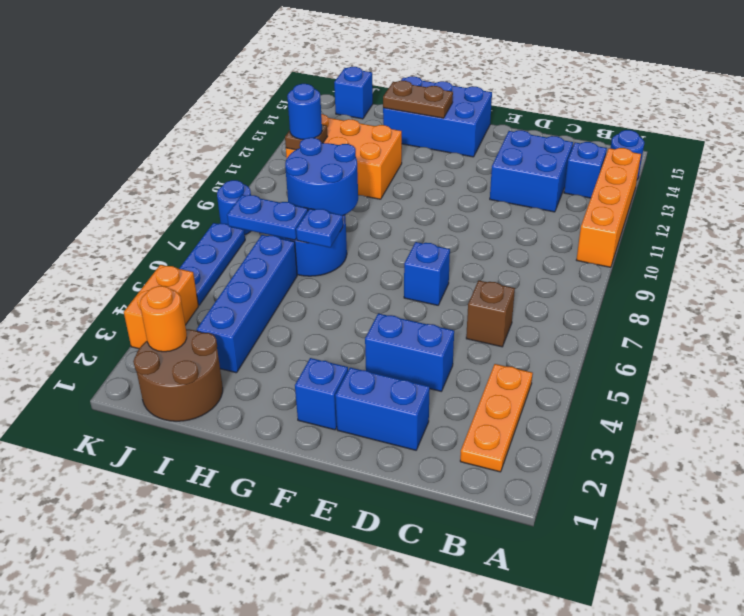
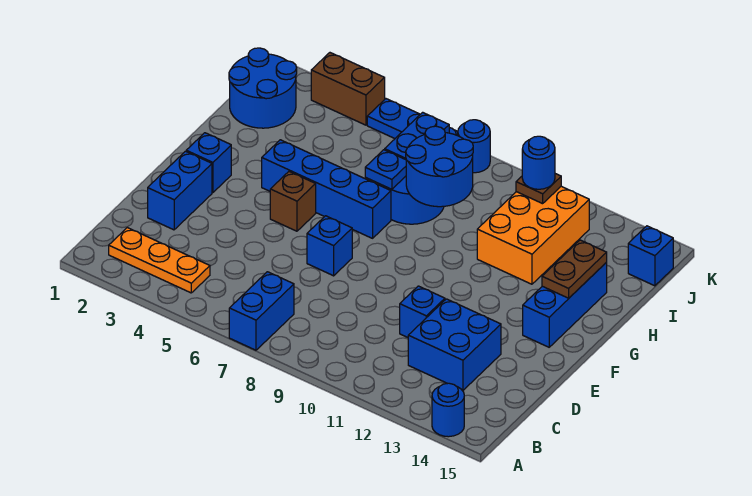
orange brick A10:A13 level 1 -> none
blue brick B13 level 1 -> blue brick D11 level 1
brown brick C6 level 1 -> brown brick F5 level 1
blue brick D4:E4 level 1 -> blue brick A7:B7 level 1
blue brick F14:H15 level 1 -> blue brick F14:H14 level 1
brown round brick I1:J2 level 1 -> blue round brick I1:J2 level 1
blue brick I3:I6 level 1 -> blue brick G4:G7 level 1
orange round brick J2 level 2 -> none
orange brick K3:K4 level 1 -> brown brick K3:K4 level 1

